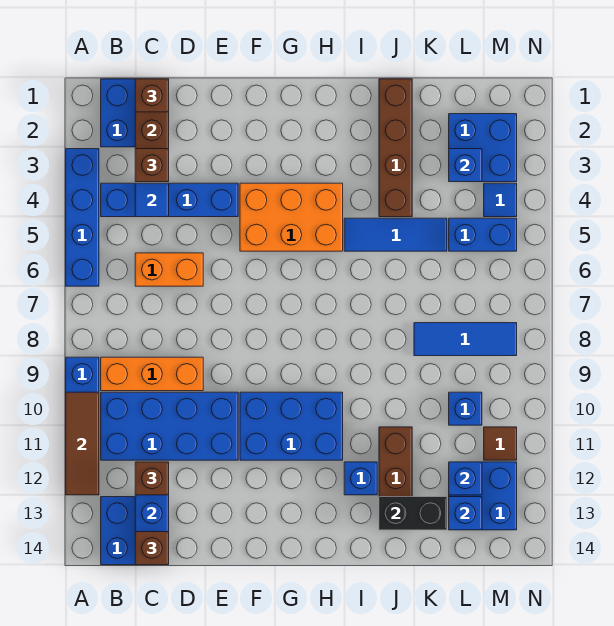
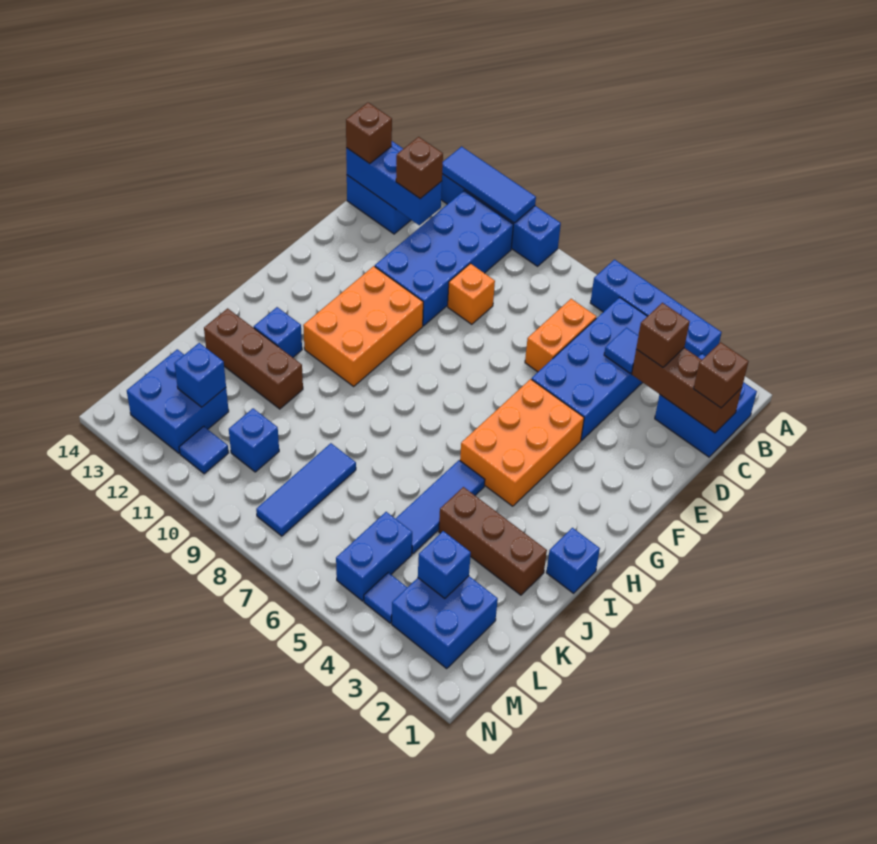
brown tile A10:A12 level 2 -> blue tile A10:A12 level 2
blue brick B4:E4 level 1 -> blue brick B4:E5 level 1
orange brick B9:D9 level 1 -> orange brick D9 level 1
blue brick F10:H11 level 1 -> orange brick F10:H11 level 1
brown brick J1:J4 level 1 -> brown brick J2:J4 level 1
black brick J13:K13 level 2 -> none
blue brick L13 level 2 -> blue brick I1 level 1
brown tile M11 level 1 -> blue tile M11 level 1

